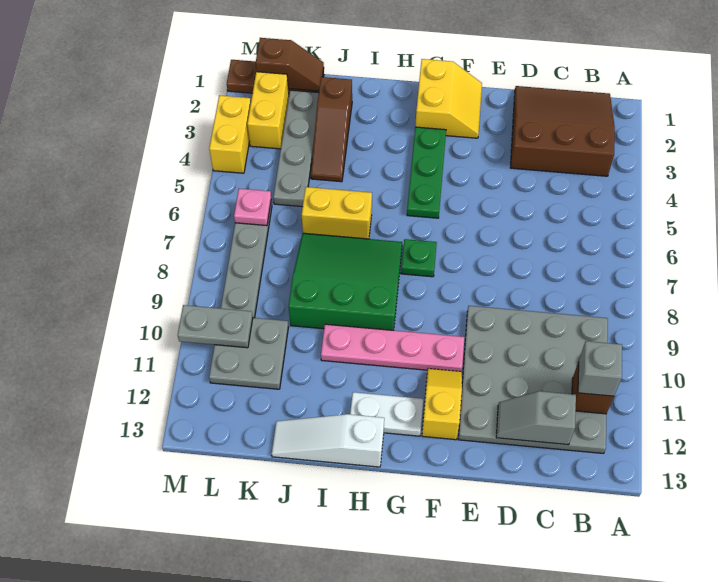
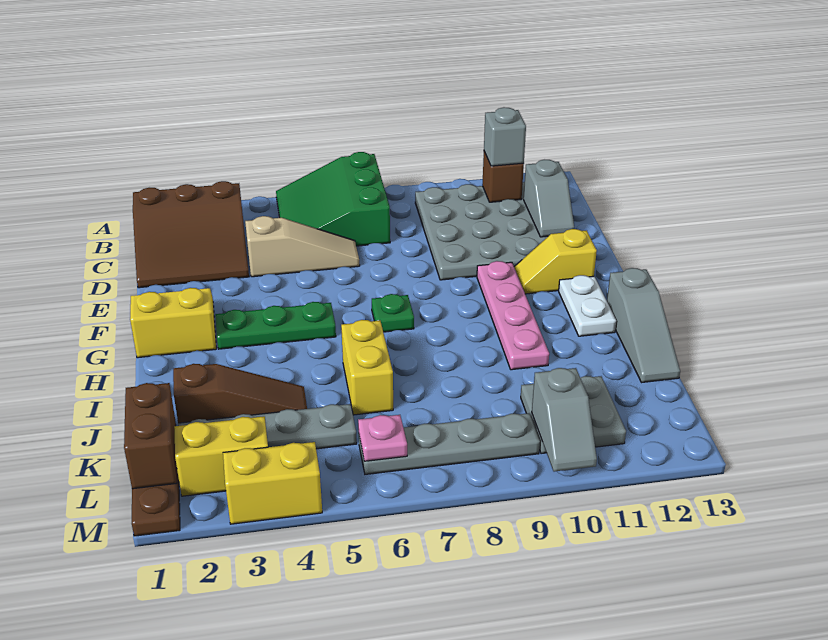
brown slope B1:D3 level 1 top 3 -> brown slope B1:D3 level 1 top B
none -> tan slope D4:D6 level 1 top 4
green slope H7:J9 level 1 top 9 -> green slope A5:C7 level 1 top 7
white slope H13:J13 level 1 top H -> grey slope H13:J13 level 1 top H
brown slope K1:L1 level 2 top L -> brown brick K1:L1 level 2
grey plate L10:M10 level 2 -> grey slope L10:M10 level 2 top L

